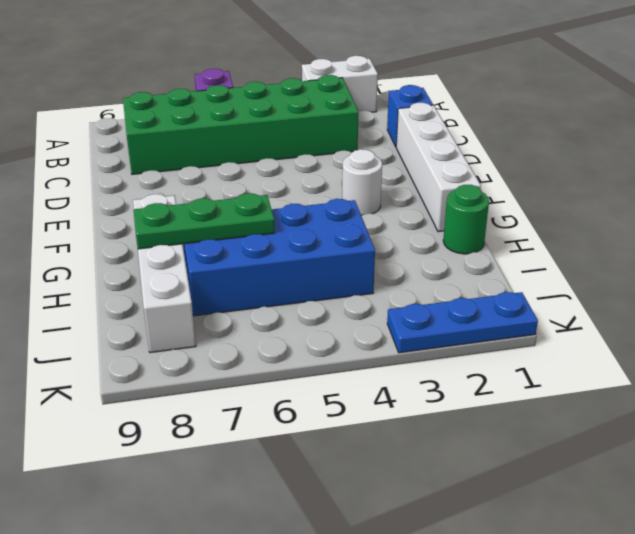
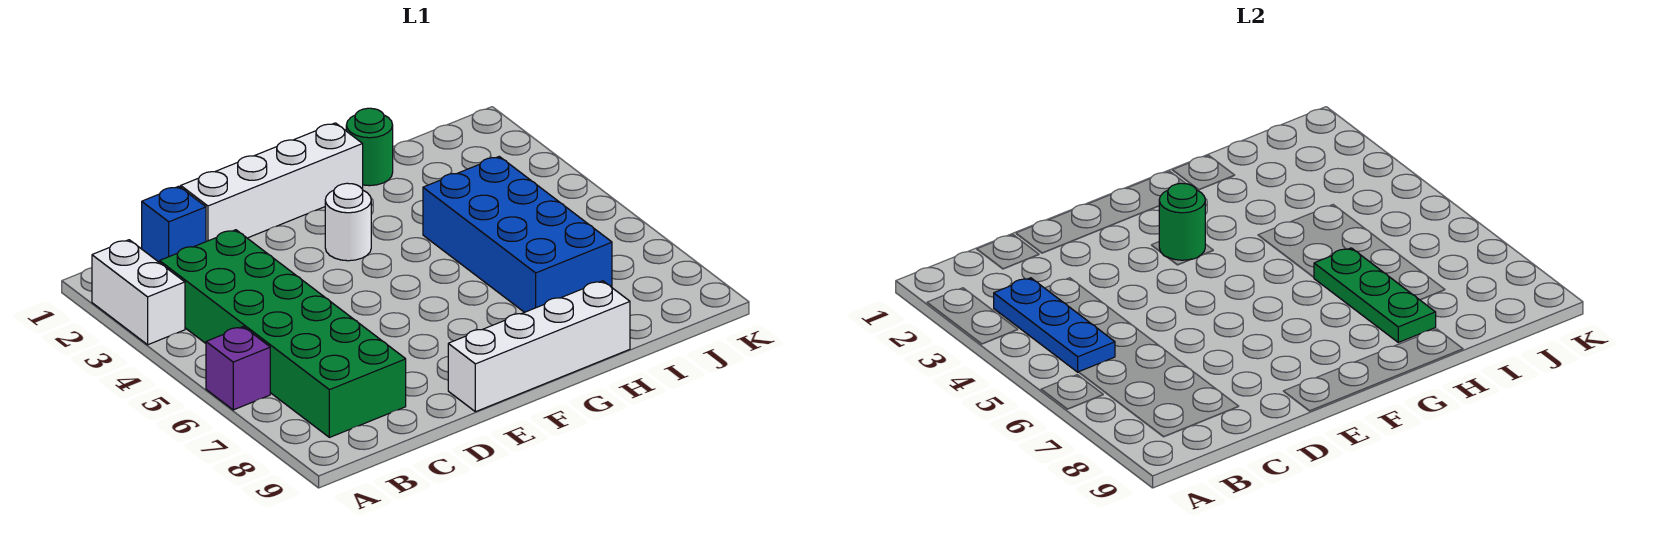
none -> green round brick F3 level 2
white brick G8:J8 level 1 -> white brick E9:H9 level 1
blue plate K1:K3 level 1 -> blue plate B3:B5 level 2

